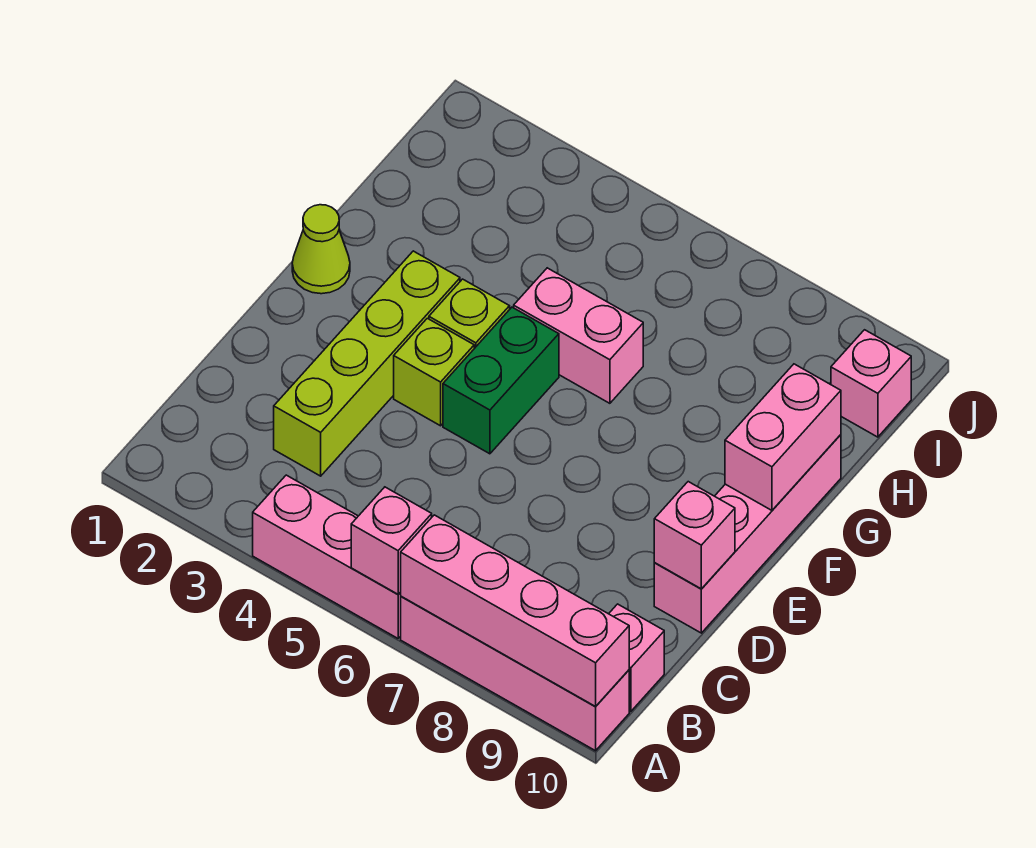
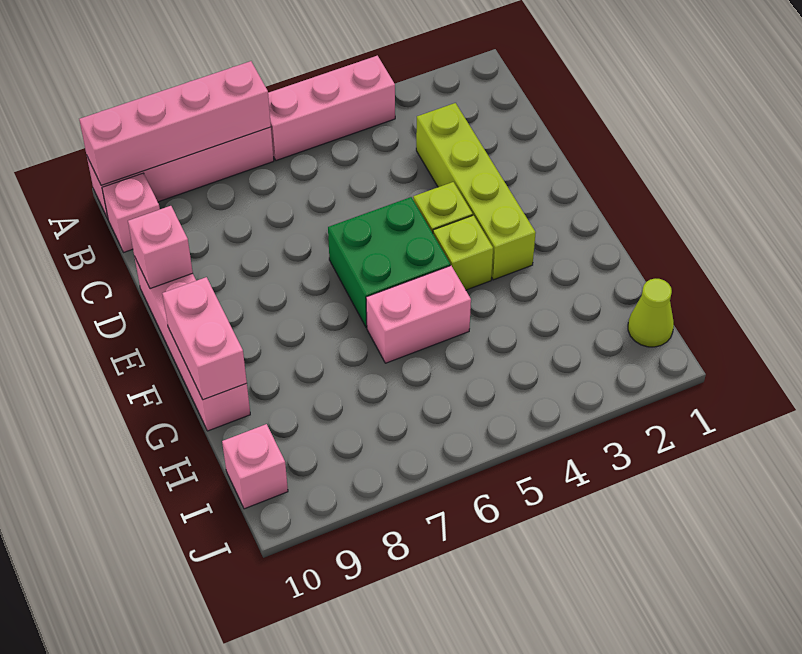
pink brick A6 level 2 -> none
green brick E5:F5 level 1 -> green brick E5:F6 level 1
lime cone F1 level 1 -> lime cone I1 level 1

